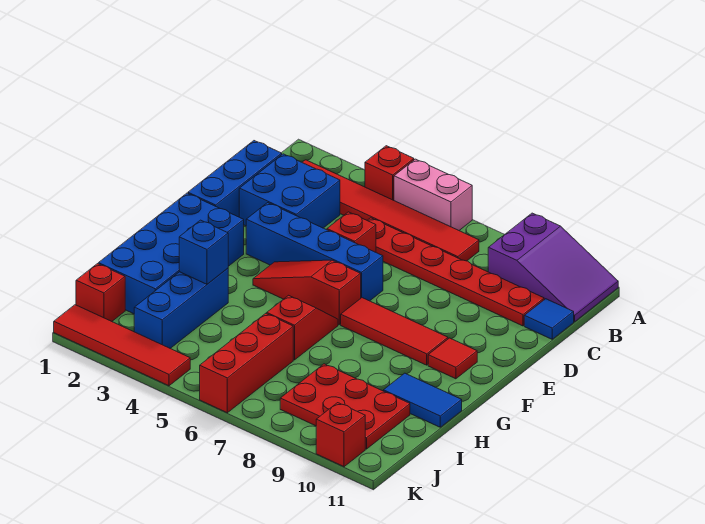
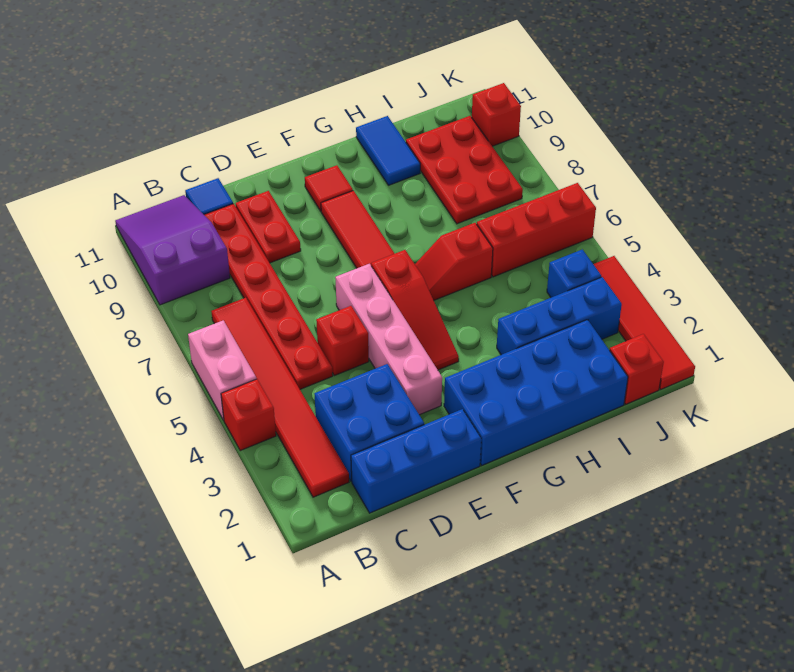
none -> red plate D9:D10 level 1
blue brick E3:E6 level 1 -> pink brick E3:E6 level 1
blue brick H3 level 2 -> blue brick J4 level 1

